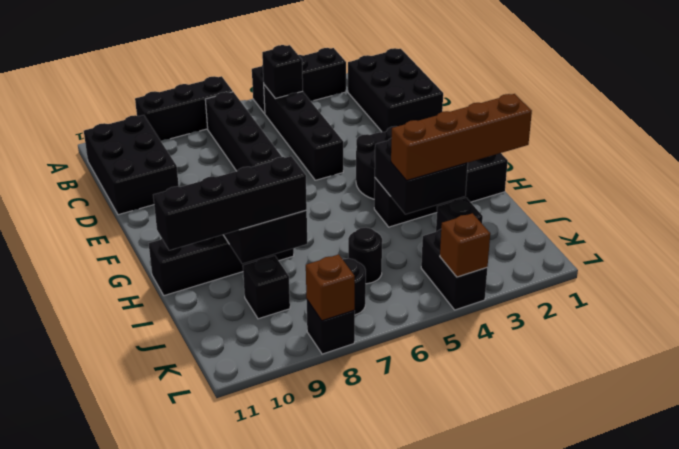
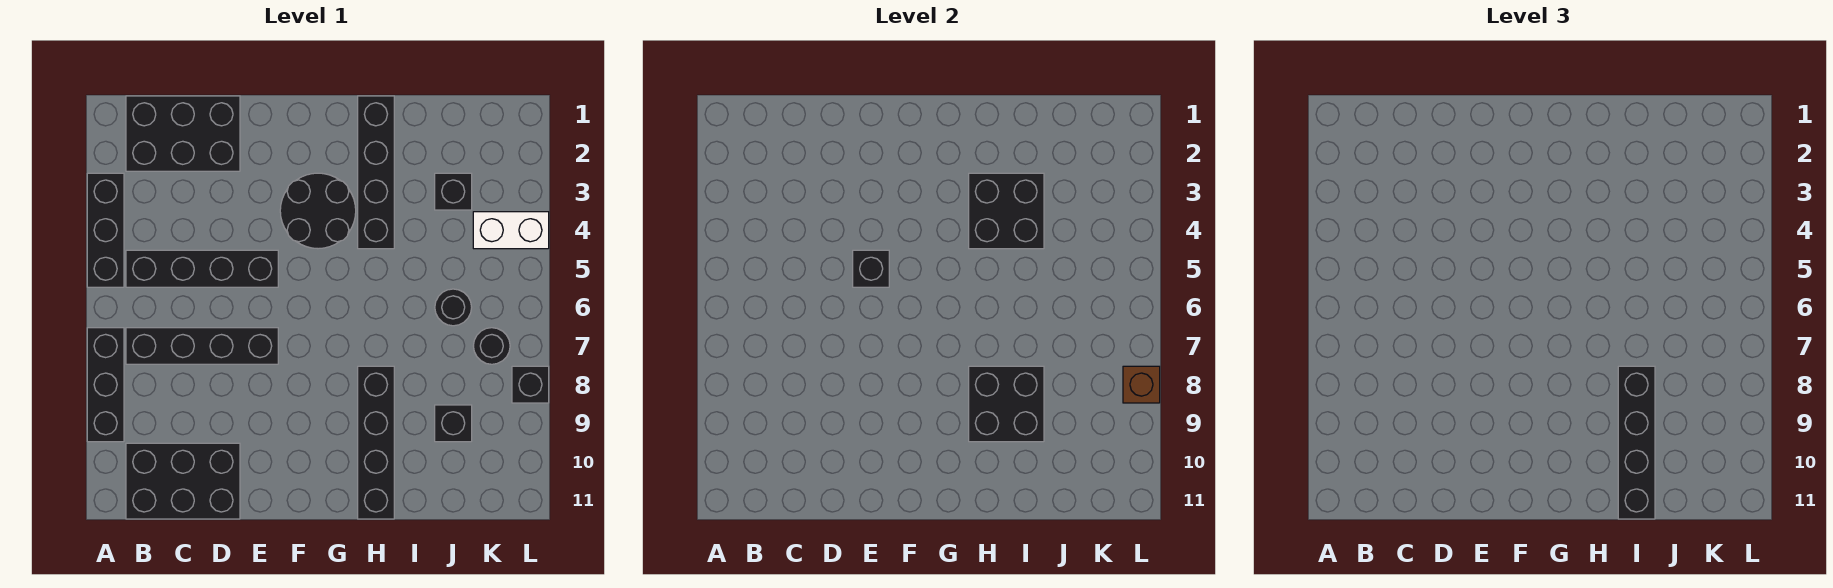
black brick B5 level 2 -> black brick E5 level 2
brown brick I1:I4 level 3 -> none
black brick K4:L4 level 1 -> white brick K4:L4 level 1
brown brick L4 level 2 -> none

